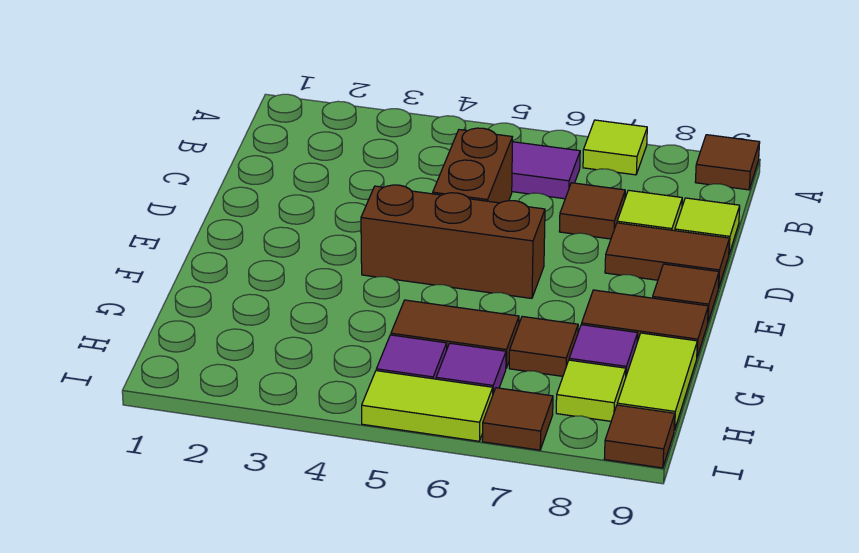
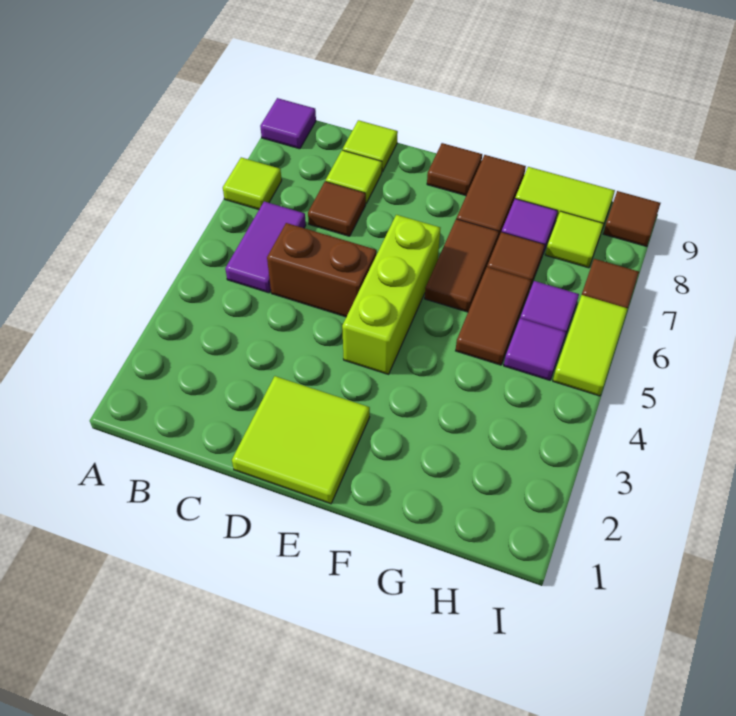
brown tile A9 level 1 -> purple tile A9 level 1
none -> lime tile D1:E2 level 1
brown tile D8:D9 level 1 -> brown tile F6:F7 level 1
brown brick E4:E6 level 1 -> lime brick E4:E6 level 1

